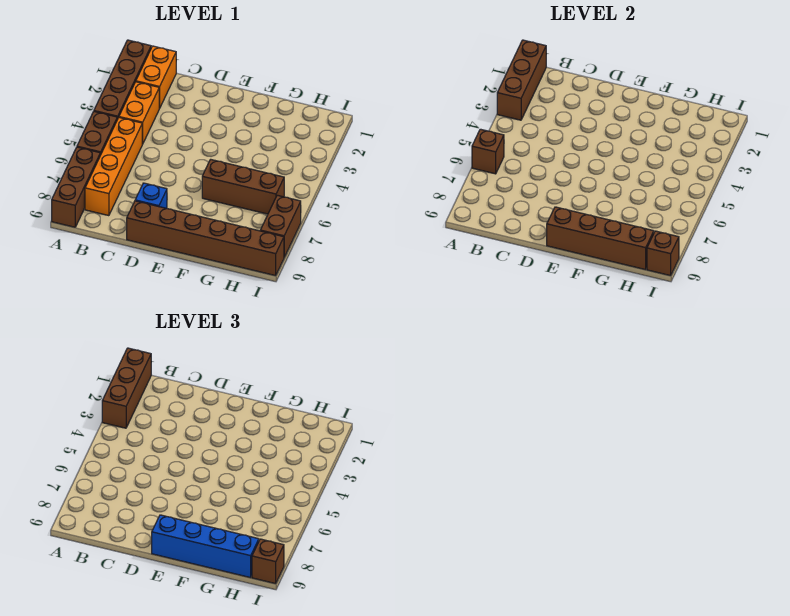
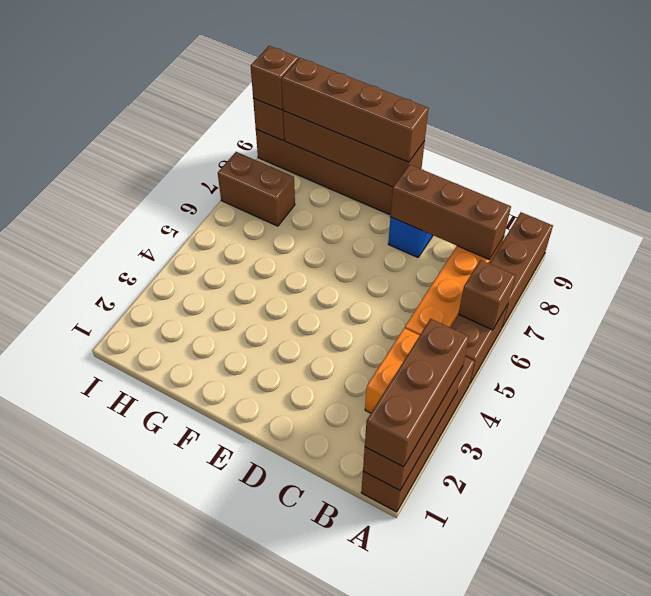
orange brick B1:B2 level 1 -> none
blue brick E9:H9 level 3 -> brown brick E9:H9 level 3
brown brick F6:H6 level 1 -> brown brick B8:D8 level 2
brown brick I7:I8 level 1 -> brown brick H7:I7 level 1

